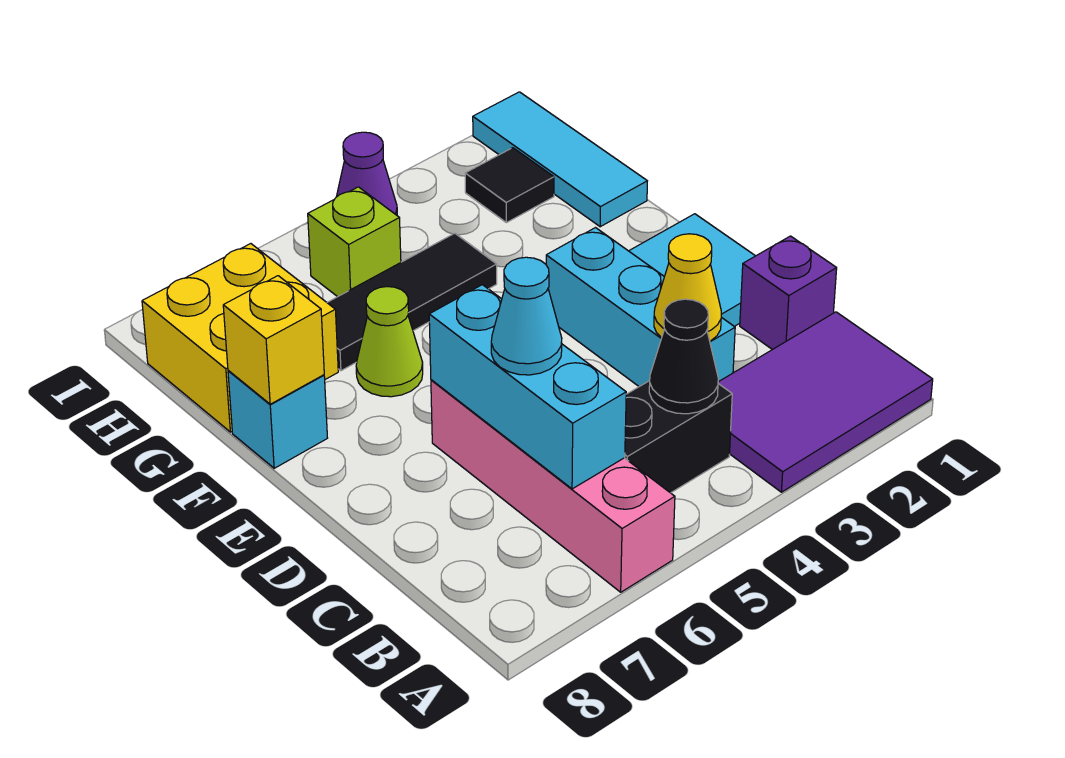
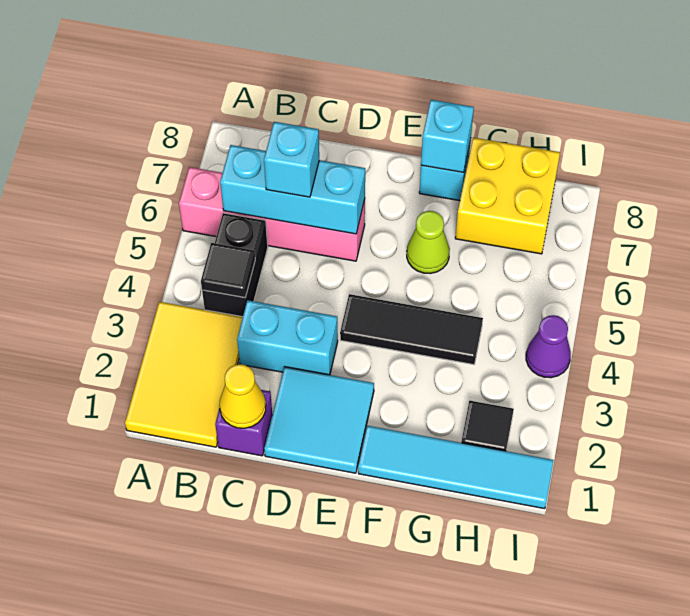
purple tile A1:B3 level 1 -> yellow tile A1:B3 level 1
black cone B4 level 2 -> black tile B4 level 2
cyan brick C3:E3 level 1 -> cyan brick C3:D3 level 1
yellow cone C3 level 2 -> yellow cone C1 level 2
cyan cone C6 level 3 -> cyan brick C6 level 3
yellow brick F8 level 2 -> cyan brick F8 level 2
cyan tile G1:I1 level 1 -> cyan tile F1:I1 level 1
black tile G4:G6 level 1 -> black tile E4:G4 level 1
lime brick H5 level 1 -> none

